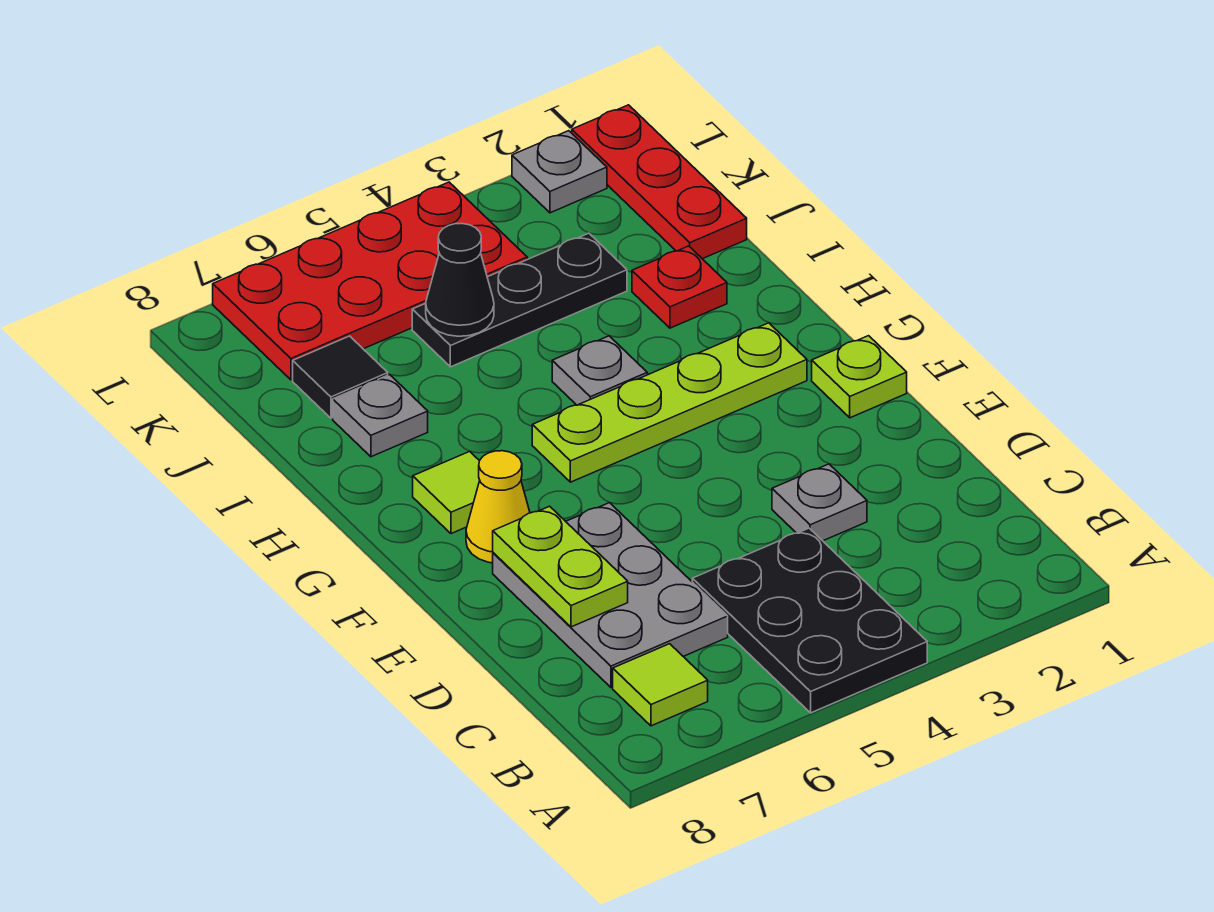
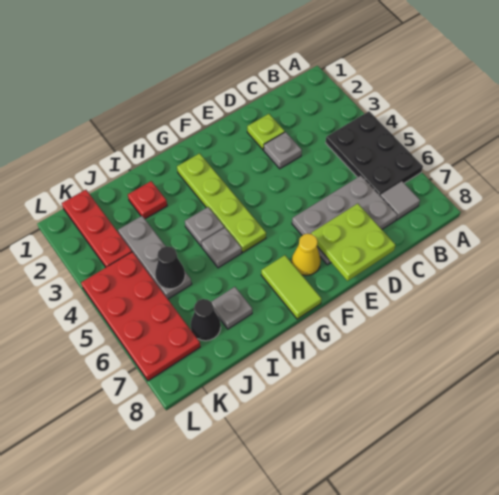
black plate A4:C5 level 1 -> black plate A4:B6 level 1
lime tile B7 level 1 -> grey tile B7 level 1
lime plate D7:E7 level 2 -> lime plate D7:E8 level 2
lime plate F1 level 1 -> lime plate D2 level 1
lime tile G7 level 1 -> lime tile G7:G8 level 1
red plate J1:L1 level 1 -> red plate K1:K3 level 1
black plate J3:J5 level 1 -> grey plate J3:J5 level 1
black tile J7 level 1 -> black cone J7 level 1
grey plate L2 level 1 -> grey plate H5 level 1

